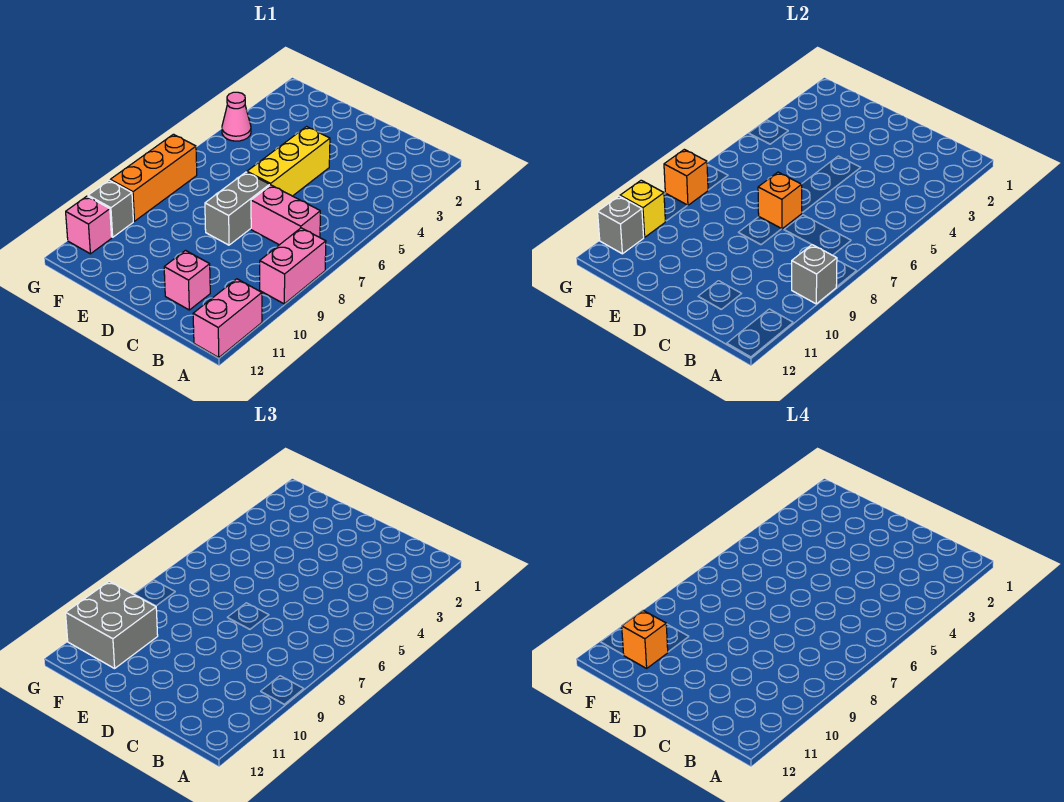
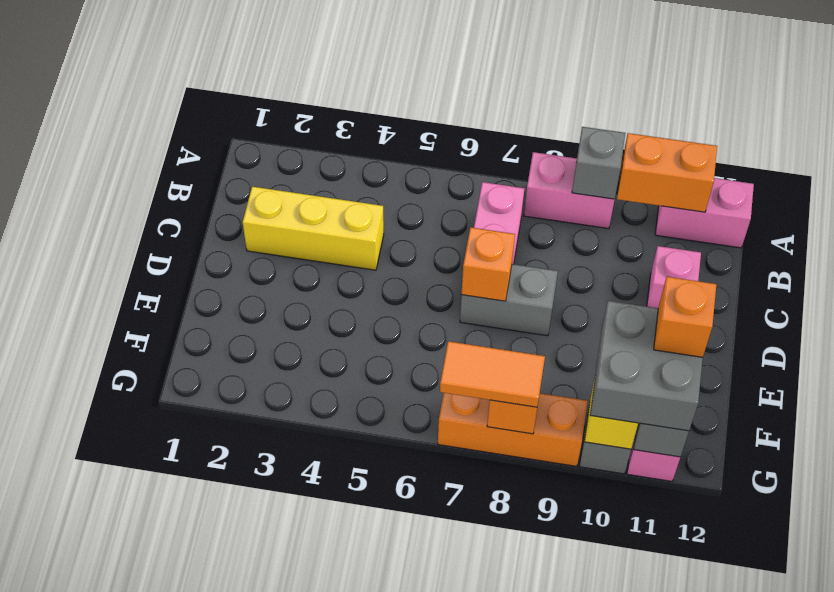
none -> orange brick A10:A11 level 2
yellow brick D4:D6 level 1 -> yellow brick C2:C4 level 1
pink cone G4 level 1 -> none
none -> orange tile G7:G8 level 3

